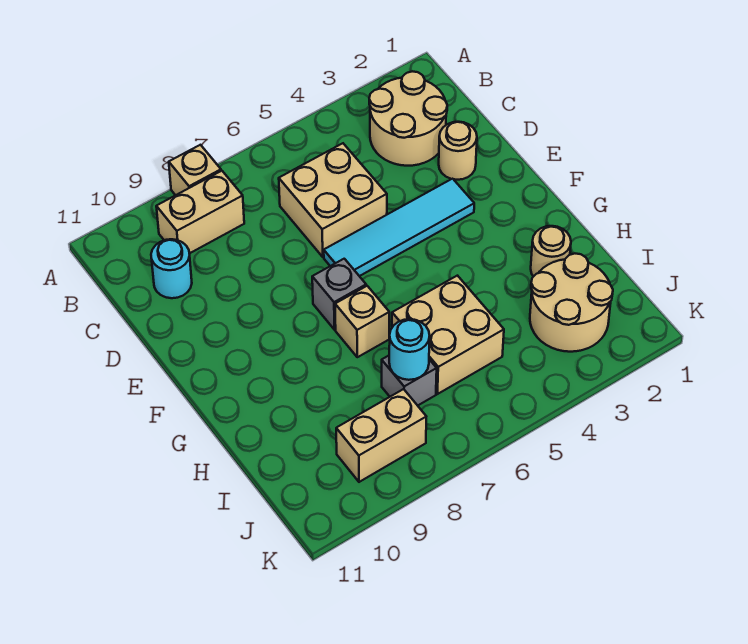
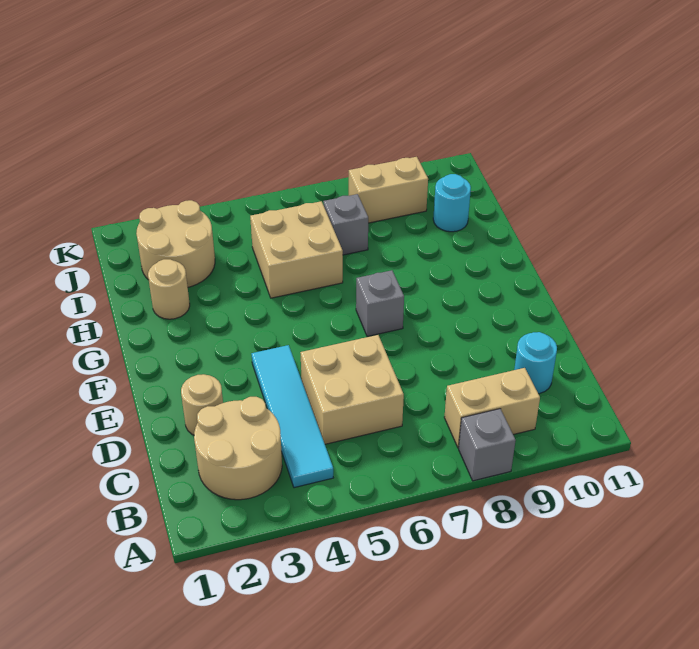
tan brick A8 level 1 -> grey brick A8 level 1
cyan tile E3:E6 level 1 -> cyan tile B4:E4 level 1
tan brick G7 level 1 -> none
cyan round brick I7 level 2 -> cyan round brick I10 level 1

